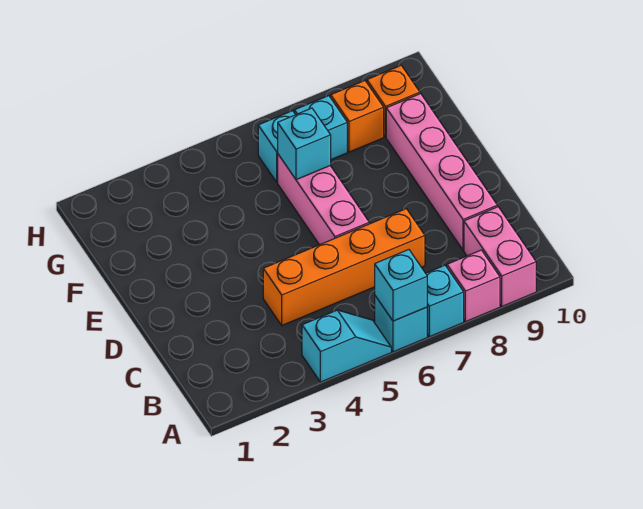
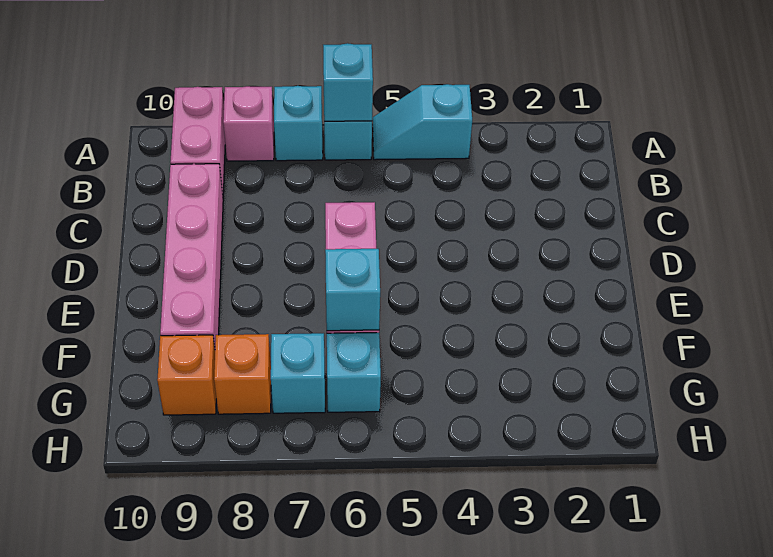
orange brick C4:C7 level 1 -> none

